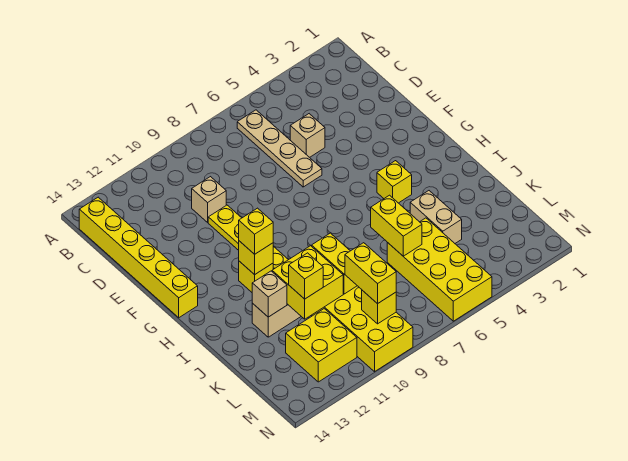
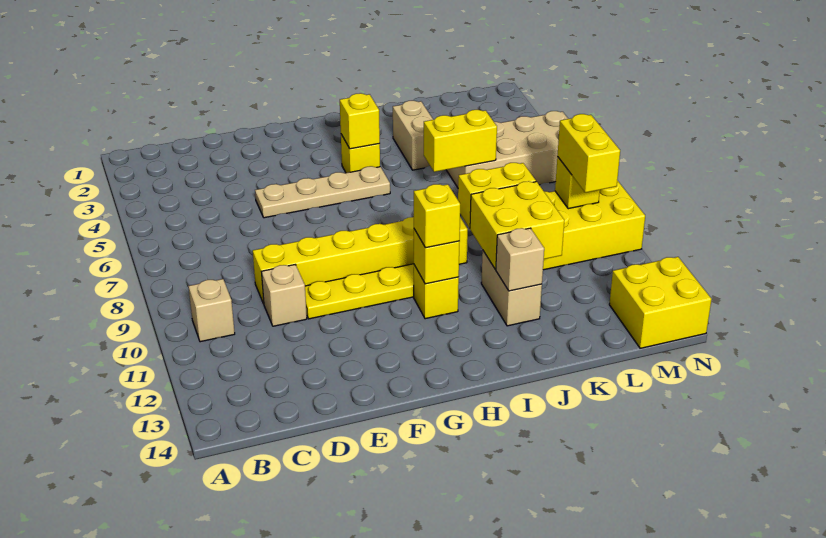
tan plate B6:E6 level 1 -> tan plate E5:H5 level 1
yellow brick B14:G14 level 1 -> yellow brick D9:I9 level 1
tan brick D5 level 1 -> tan brick B10 level 1
tan brick J4:K4 level 1 -> tan brick J3:J4 level 1
yellow brick K5:N6 level 1 -> tan brick K5:N6 level 1
yellow brick K11 level 3 -> yellow brick H4 level 2
yellow brick L9:M9 level 3 -> yellow brick M9:M10 level 3
yellow brick L11:M12 level 1 -> yellow brick M13:N14 level 1

